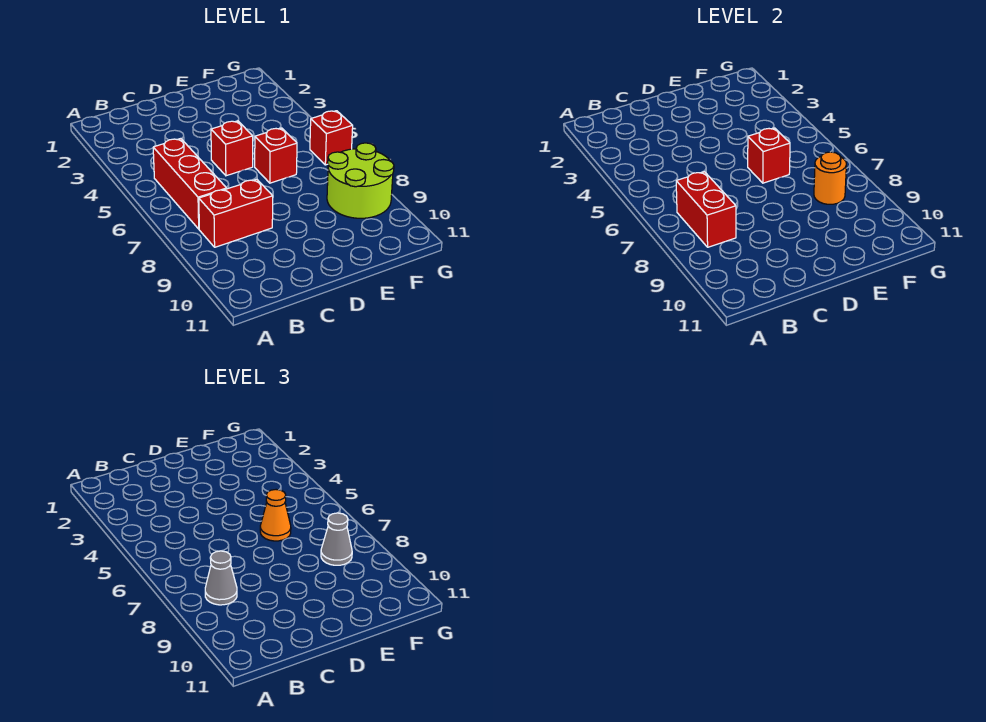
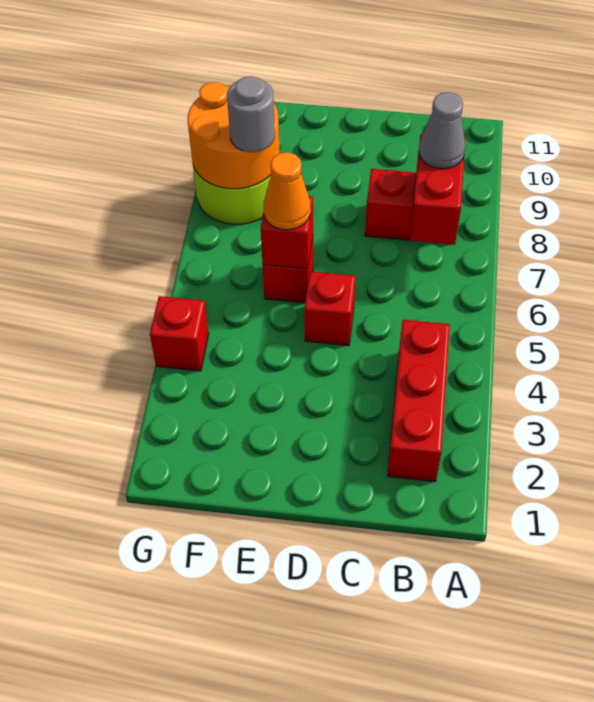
red brick B5:B7 level 1 -> red brick B2:B4 level 1
orange round brick F8 level 2 -> orange round brick F8:G9 level 2
grey cone F8 level 3 -> grey round brick F8 level 3
red brick G6 level 1 -> red brick G4 level 1

